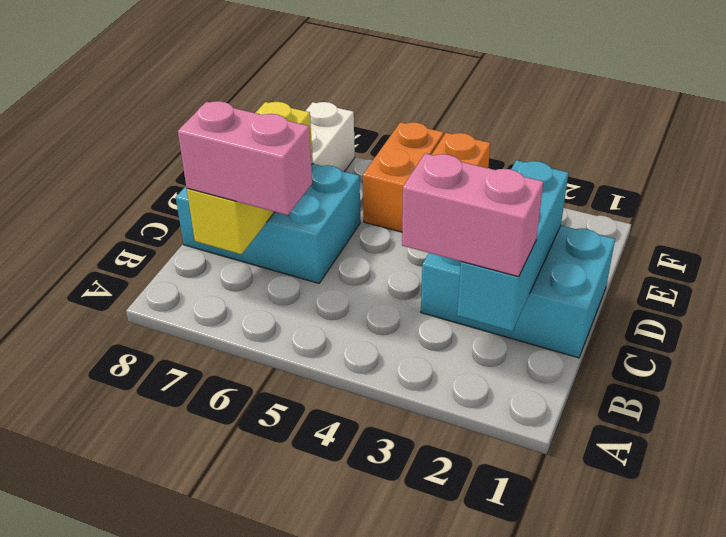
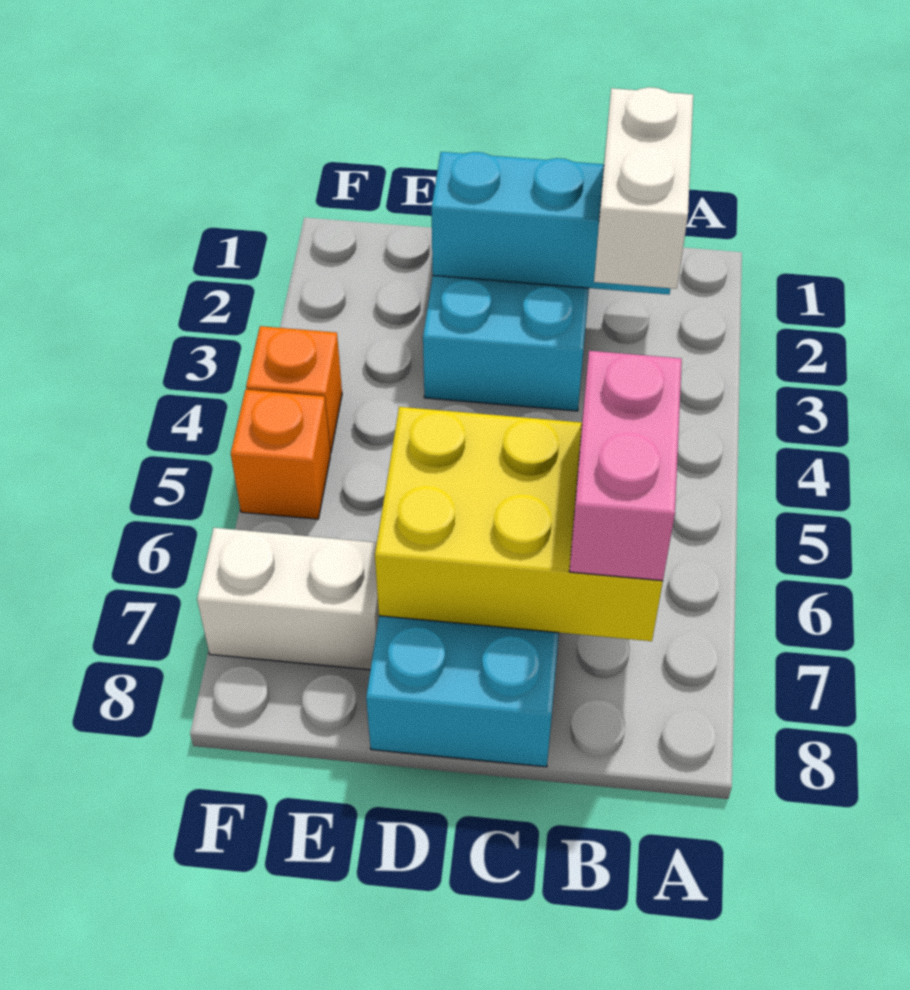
pink brick B2:B3 level 3 -> white brick B2:B3 level 3
yellow brick B7:D7 level 2 -> yellow brick B6:D7 level 2
orange brick E5:F5 level 1 -> orange brick F5 level 1

